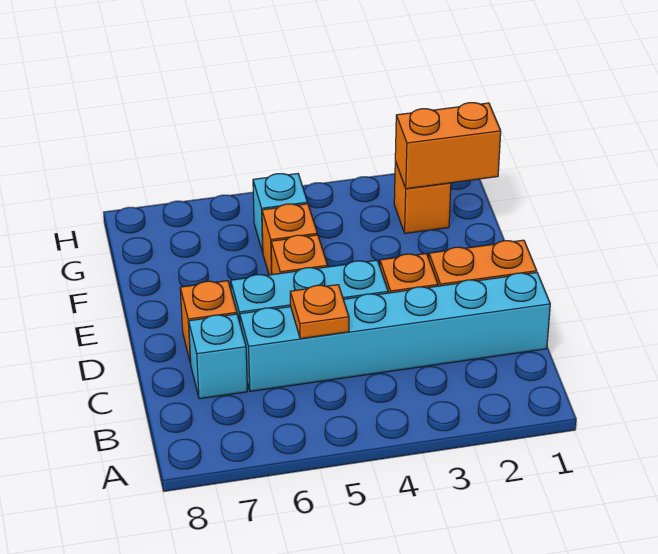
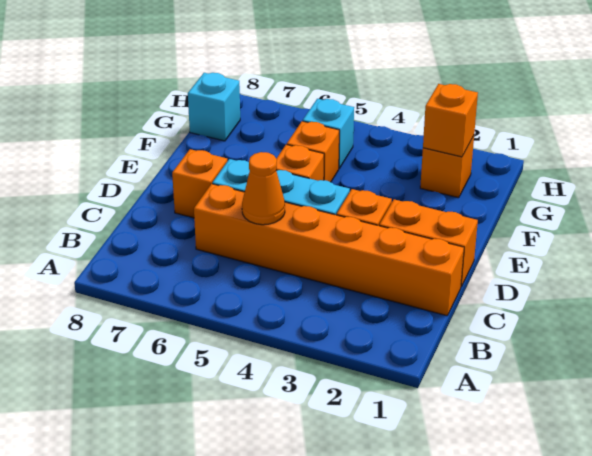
cyan brick C1:C6 level 1 -> orange brick C1:C6 level 1
orange plate C5 level 2 -> orange cone C5 level 2
cyan brick C7 level 1 -> cyan brick G8 level 1
orange brick G1:G2 level 2 -> orange brick G2 level 2

